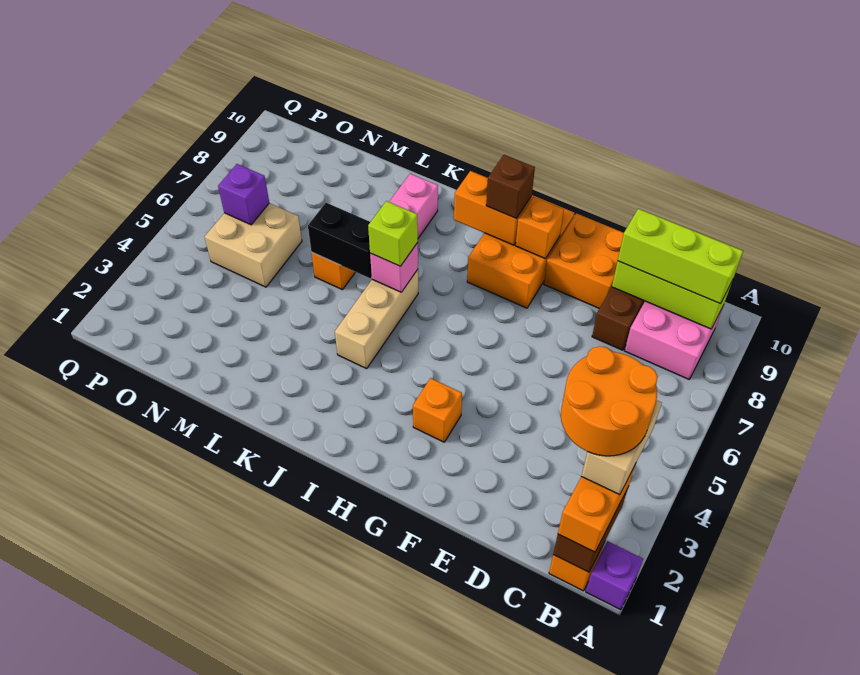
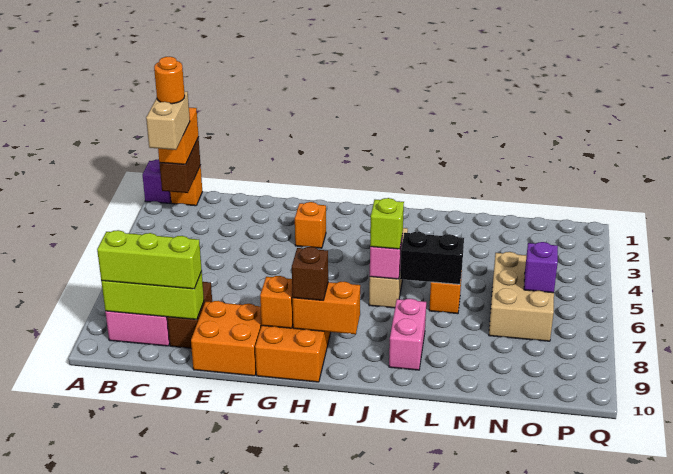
orange round brick B2:C3 level 5 -> orange round brick B2 level 5
tan brick N5:O6 level 1 -> tan brick N5:O7 level 1

